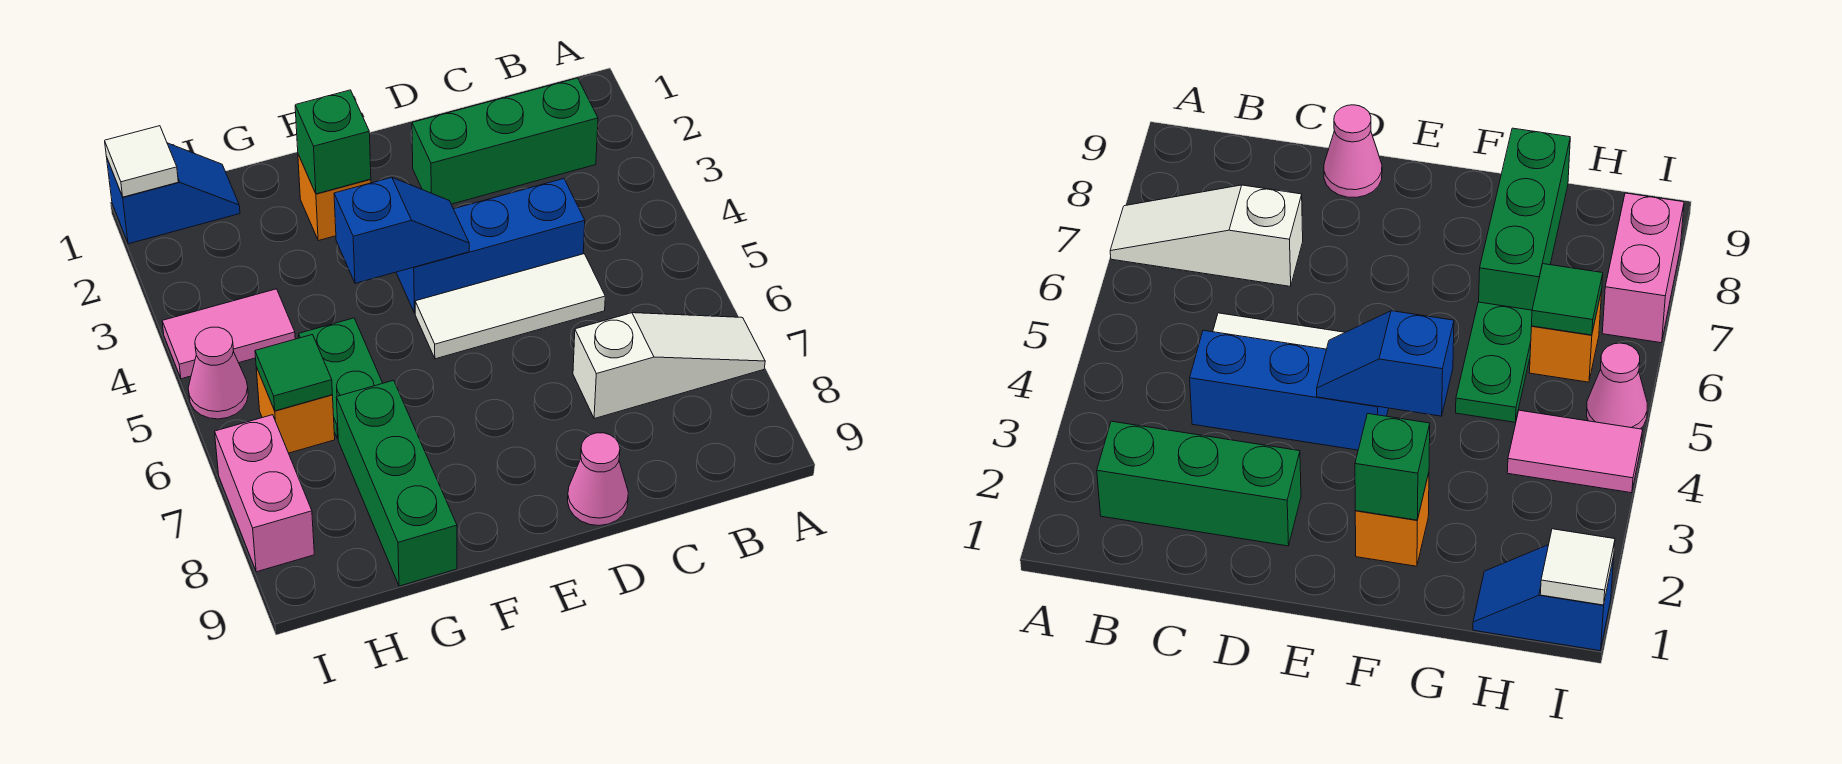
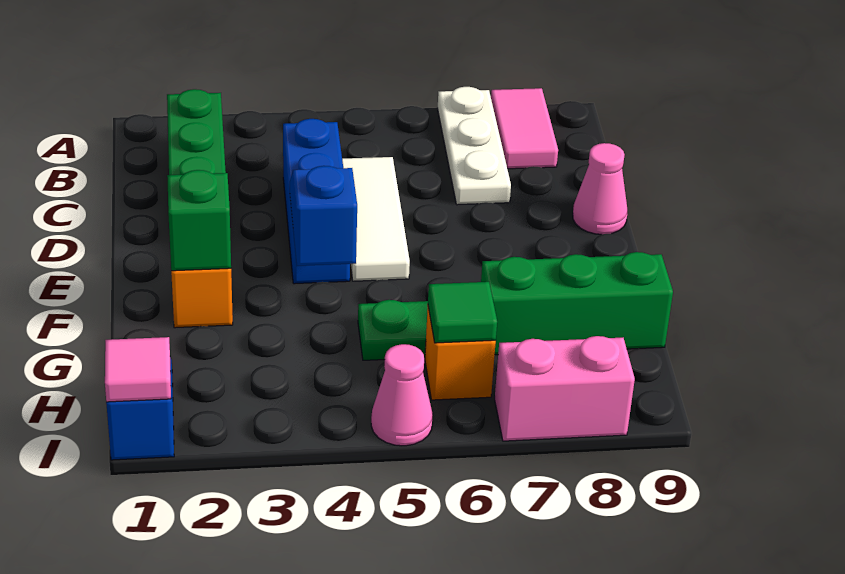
white slope A7:C7 level 1 top C -> white plate A7:C7 level 1
pink tile H4:I4 level 1 -> pink tile A8:B8 level 1
white tile I1 level 2 -> pink tile I1 level 2

